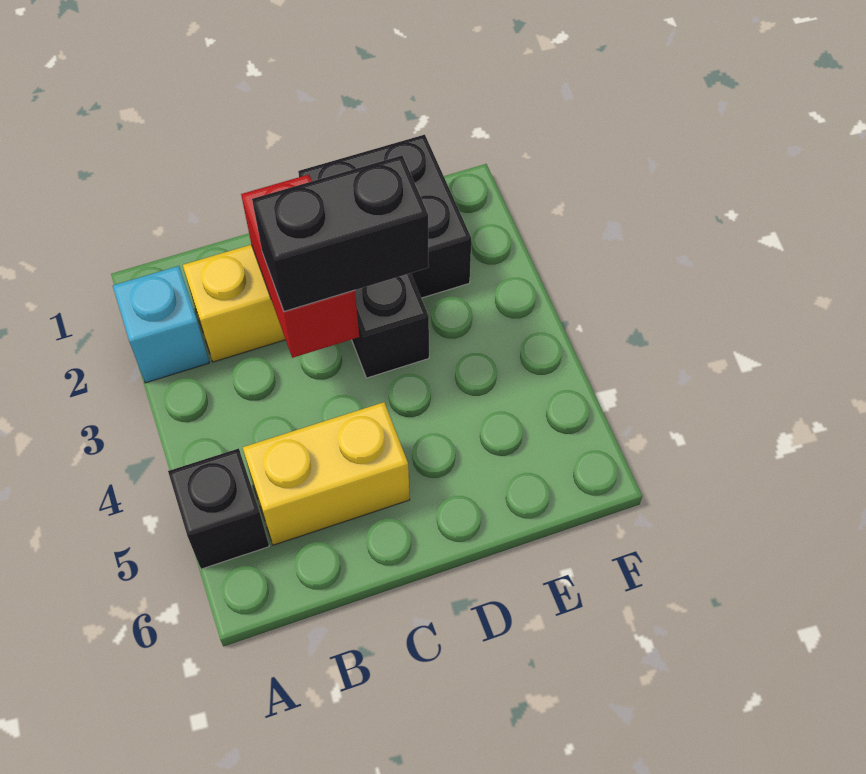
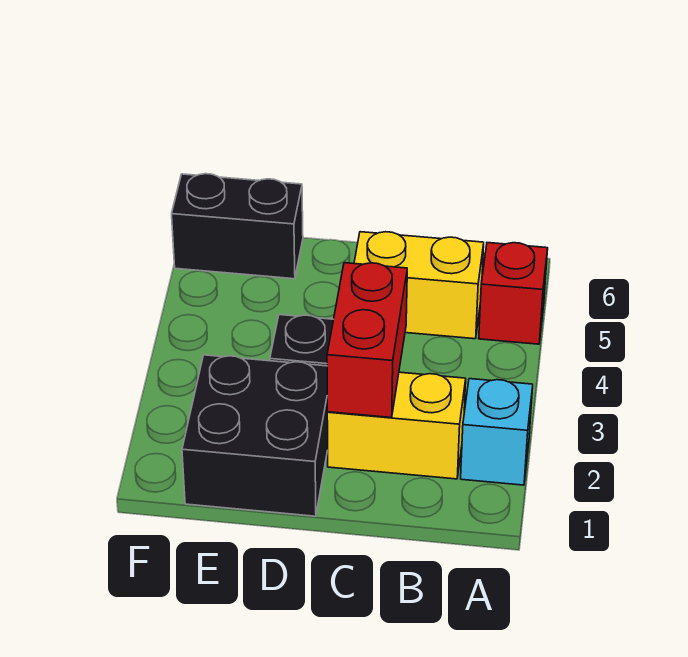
black brick A5 level 1 -> red brick A5 level 1
black brick C3:D3 level 3 -> black brick E6:F6 level 1

